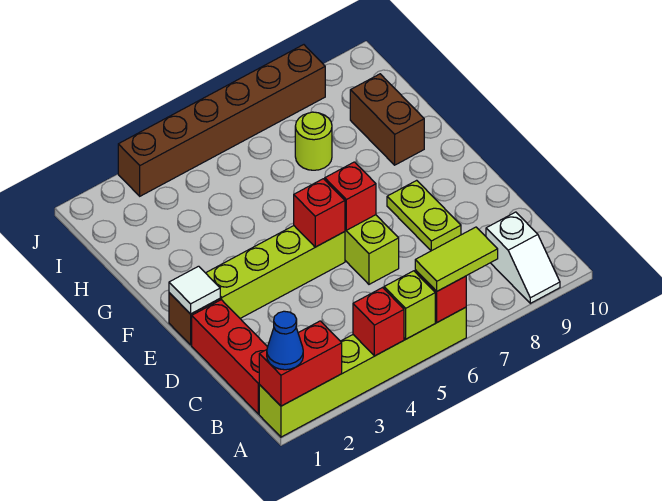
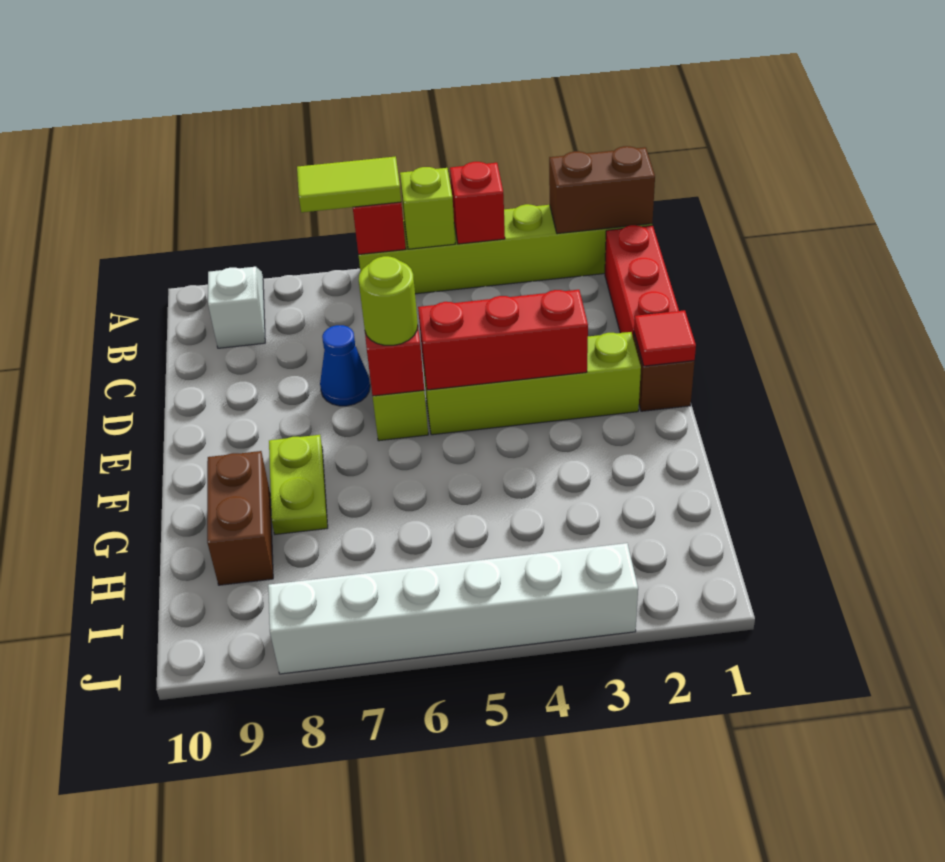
red brick A1:A2 level 2 -> brown brick A1:A2 level 2
blue cone A1 level 3 -> blue cone D7 level 1
lime plate D8:E8 level 1 -> lime plate F8:G8 level 1
white tile E1 level 2 -> red tile E1 level 2
red brick E5 level 2 -> red brick E3:E5 level 2
lime round brick H7 level 1 -> lime round brick E6 level 3
brown brick J3:J8 level 1 -> white brick J3:J8 level 1

